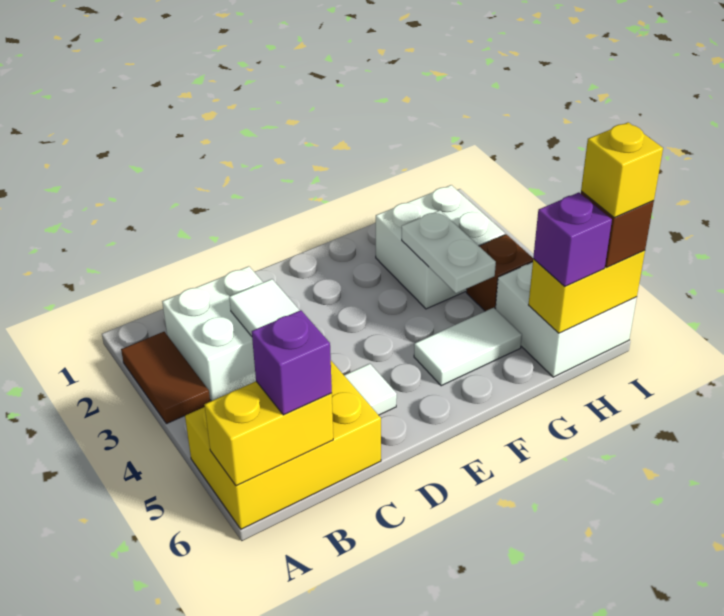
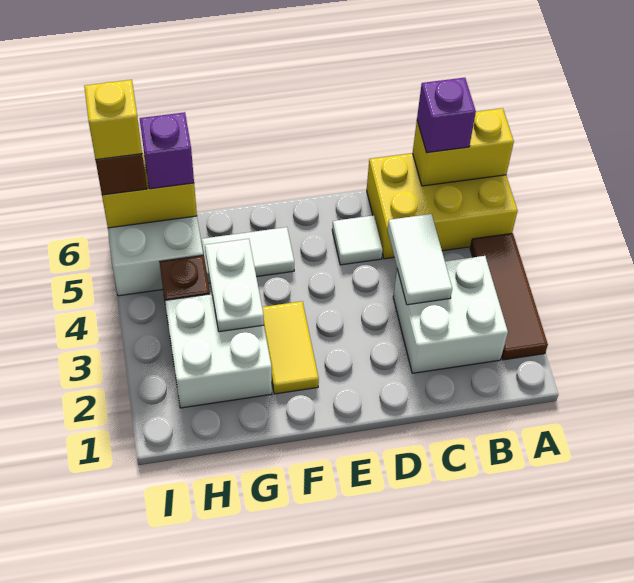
brown tile A2:A3 level 1 -> brown tile A2:A4 level 1
none -> yellow tile F2:F3 level 1

